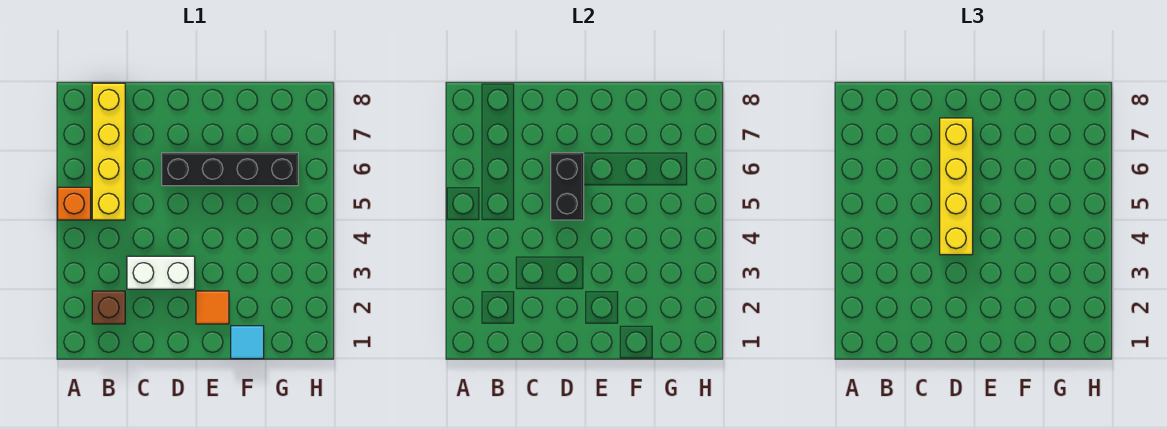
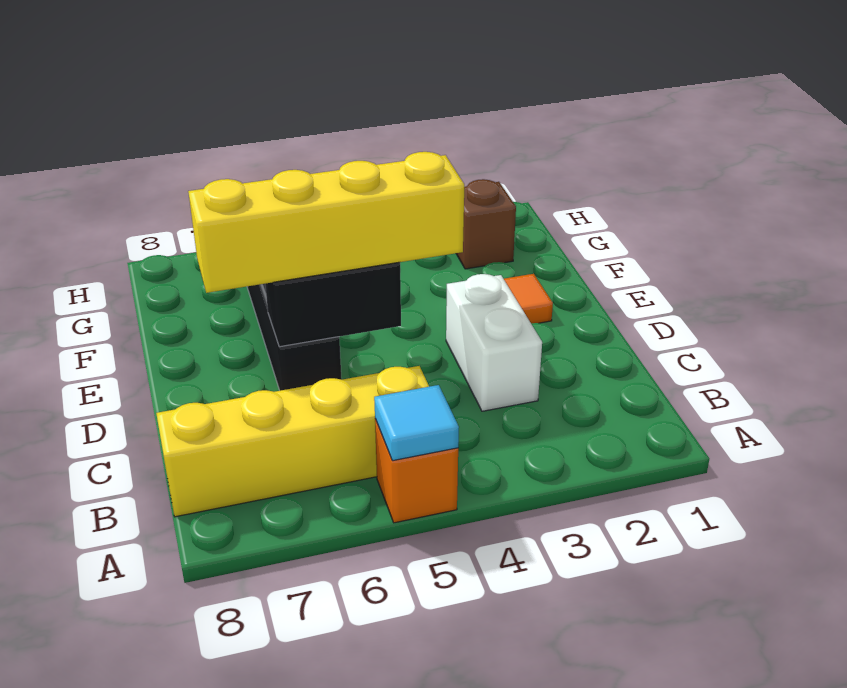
brown brick B2 level 1 -> brown brick G2 level 1
cyan tile F1 level 1 -> cyan tile A5 level 2

